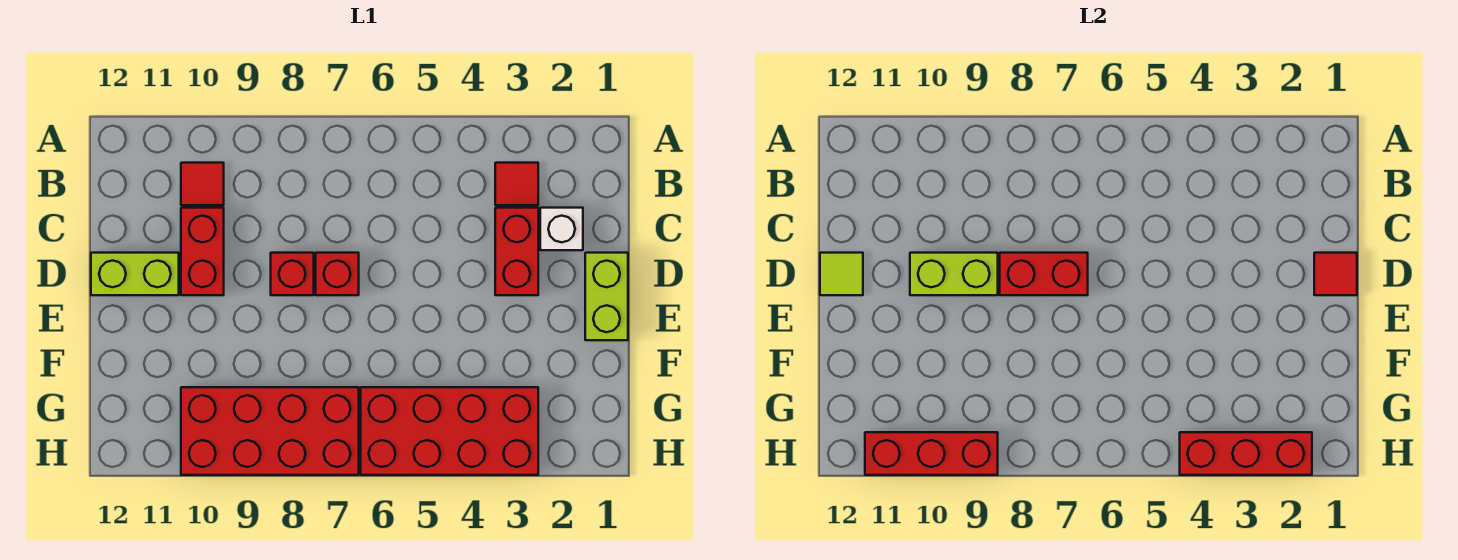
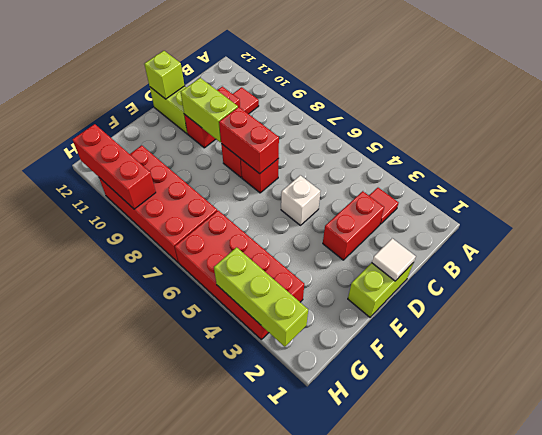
white brick C2 level 1 -> white brick D5 level 1
red tile D1 level 2 -> white tile D1 level 2
lime tile D12 level 2 -> lime brick D12 level 2
red brick H2:H4 level 2 -> lime brick H2:H4 level 2

